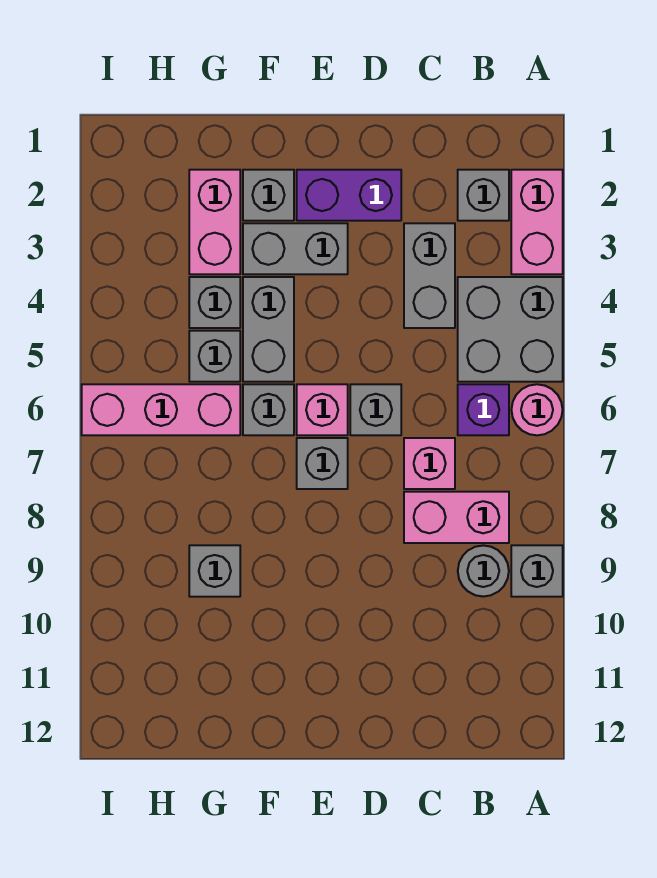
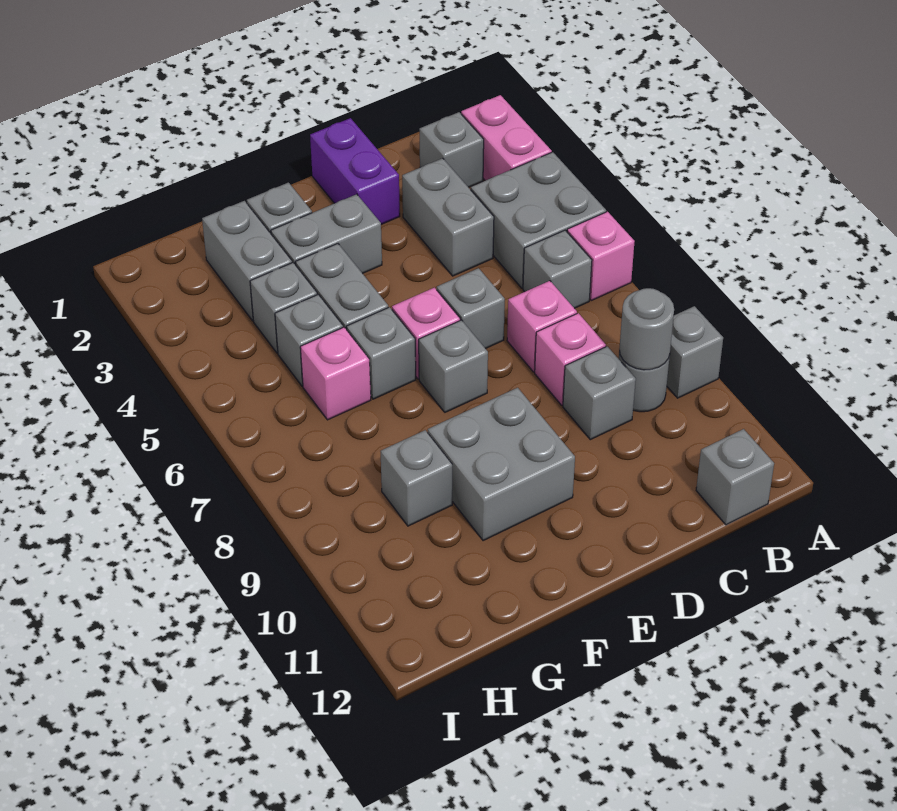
pink round brick A6 level 1 -> pink brick A6 level 1
purple brick B6 level 1 -> grey brick B6 level 1
pink brick B8:C8 level 1 -> pink brick C8 level 1
none -> grey round brick B9 level 2
none -> grey brick B12 level 1
none -> grey brick C9 level 1
purple brick D2:E2 level 1 -> purple brick D1:D2 level 1
none -> grey brick E9:F10 level 1
pink brick G2:G3 level 1 -> grey brick G2:G3 level 1
pink brick G6:I6 level 1 -> pink brick G6 level 1

